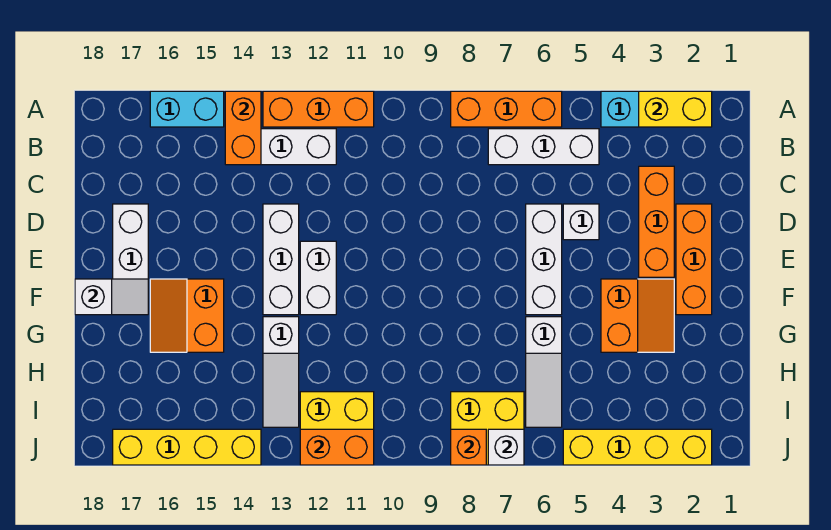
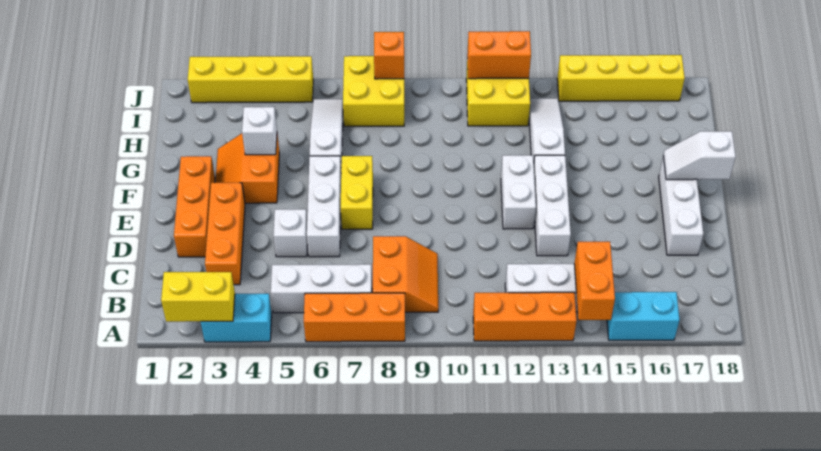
none -> yellow brick E7:F7 level 1
orange slope F15:G16 level 1 top 15 -> orange slope B8:C9 level 1 top 8
white brick J7 level 2 -> white brick G4 level 2

